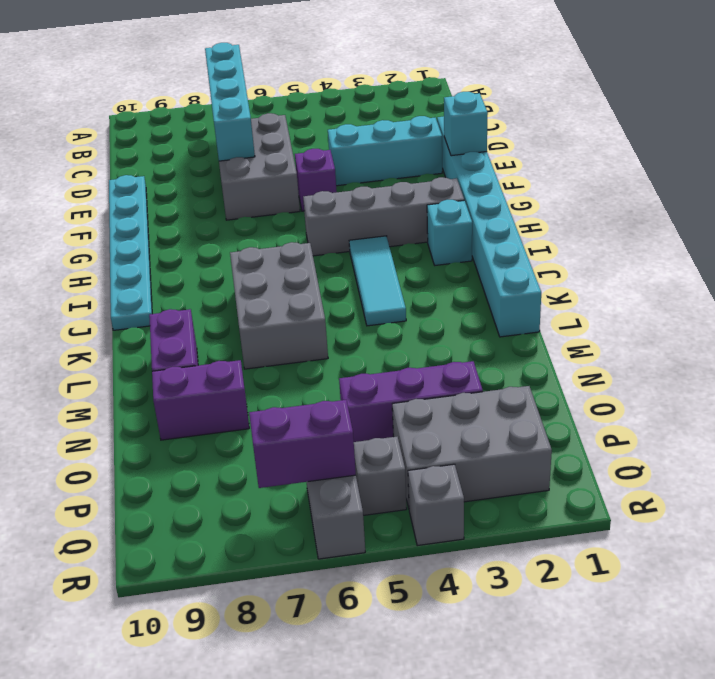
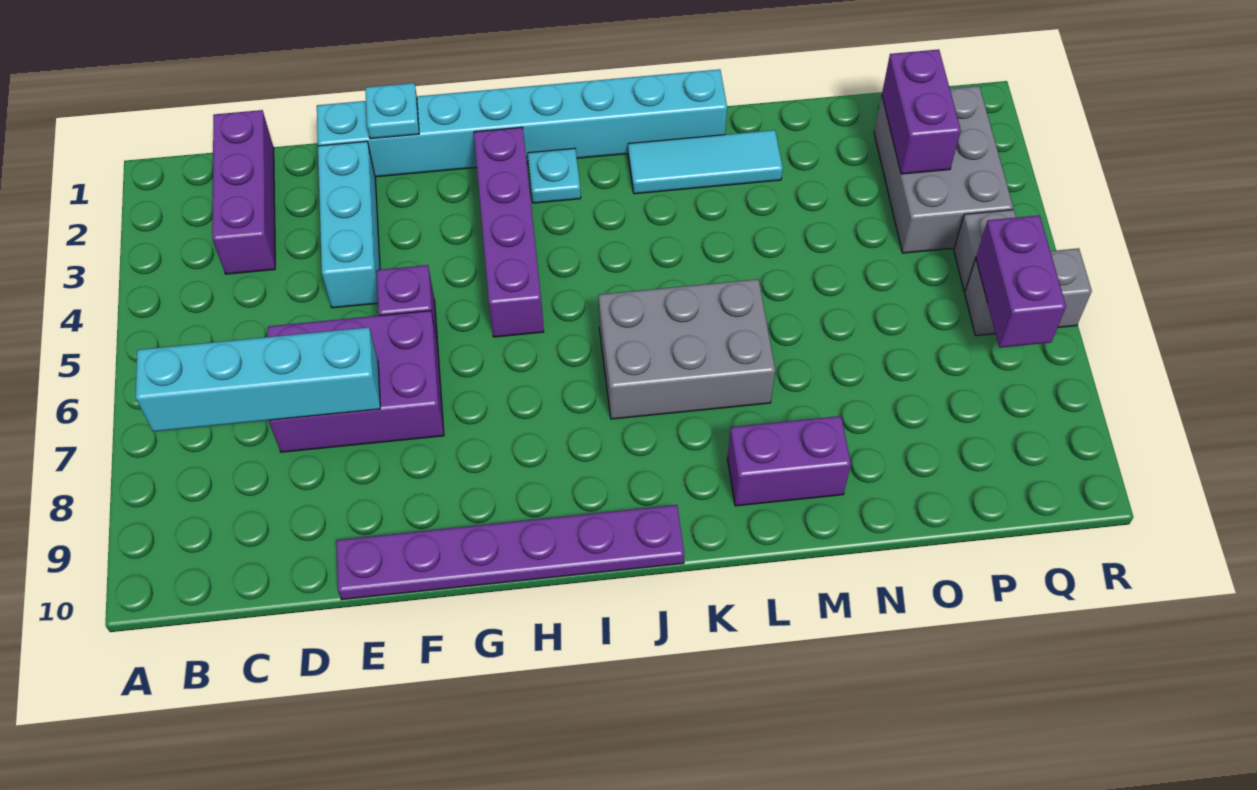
grey brick D6:F7 level 1 -> purple brick D6:F7 level 1
cyan plate E10:J10 level 1 -> purple plate E10:J10 level 1
cyan brick F1 level 2 -> cyan plate F1 level 2
grey brick H2:H5 level 1 -> purple brick H2:H5 level 1
cyan brick I2 level 1 -> cyan plate I2 level 1
cyan tile I4:K4 level 1 -> cyan tile K2:M2 level 1
purple brick N8:N9 level 1 -> purple brick P2:P3 level 2
purple brick O3:O5 level 1 -> purple brick C1:C3 level 1
grey brick R4 level 1 -> none

